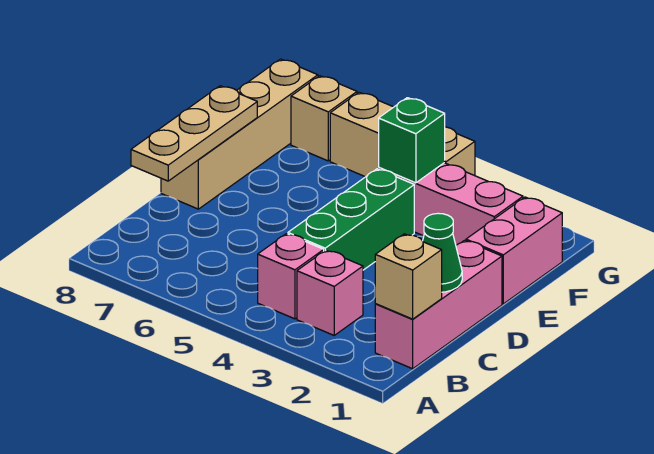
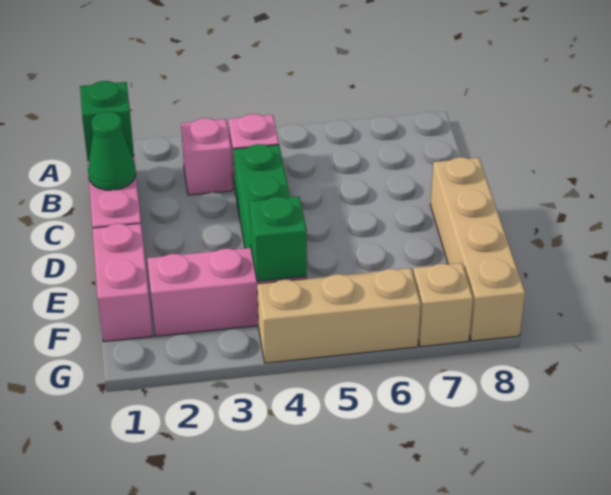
tan brick B1 level 2 -> green brick B1 level 2
tan plate C8:E8 level 2 -> none

